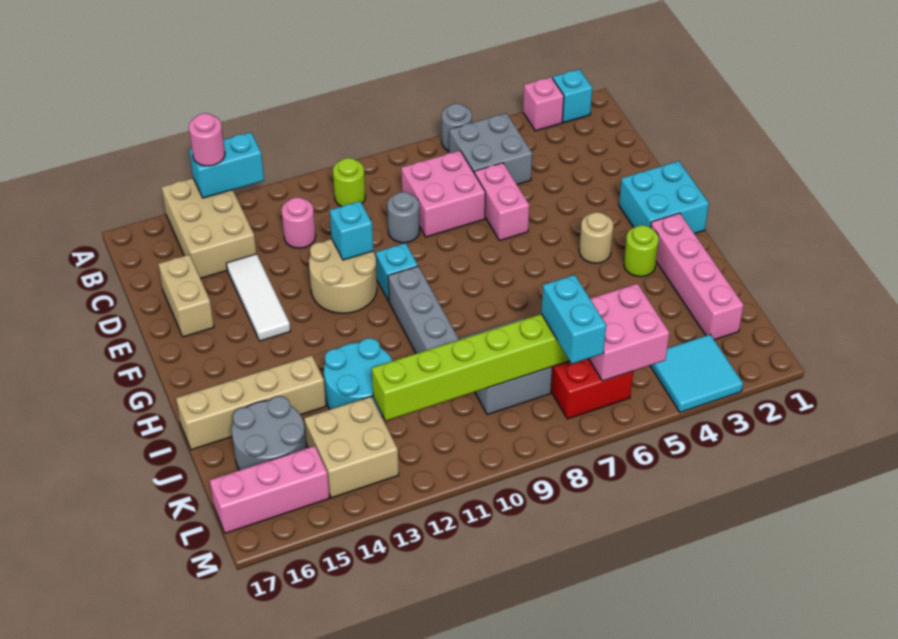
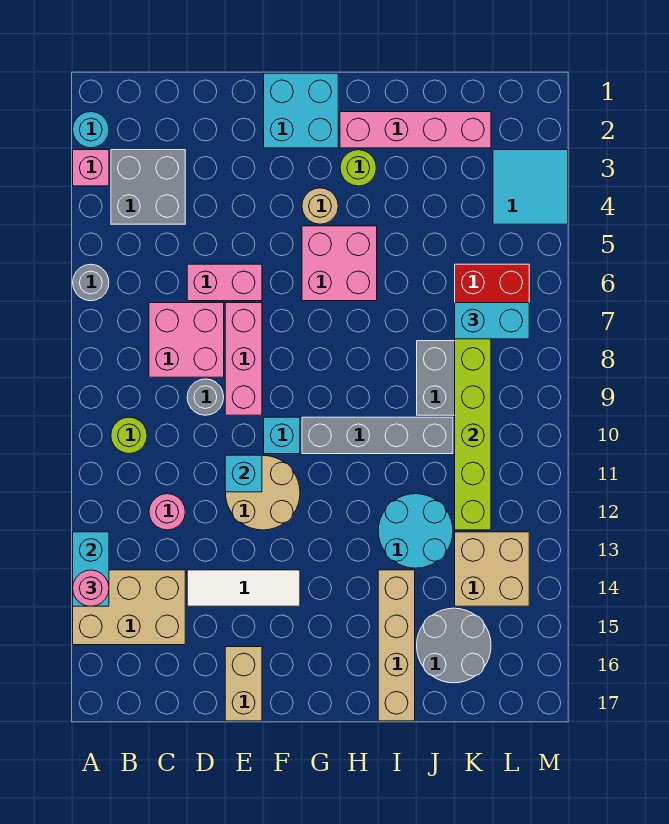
cyan brick A2 level 1 -> cyan round brick A2 level 1
grey brick B5:C6 level 1 -> grey brick B3:C4 level 1
tan brick D16:E16 level 1 -> tan brick E16:E17 level 1
pink brick K5:L6 level 2 -> pink brick G5:H6 level 1
pink brick L15:L17 level 1 -> pink brick E7:E9 level 1

